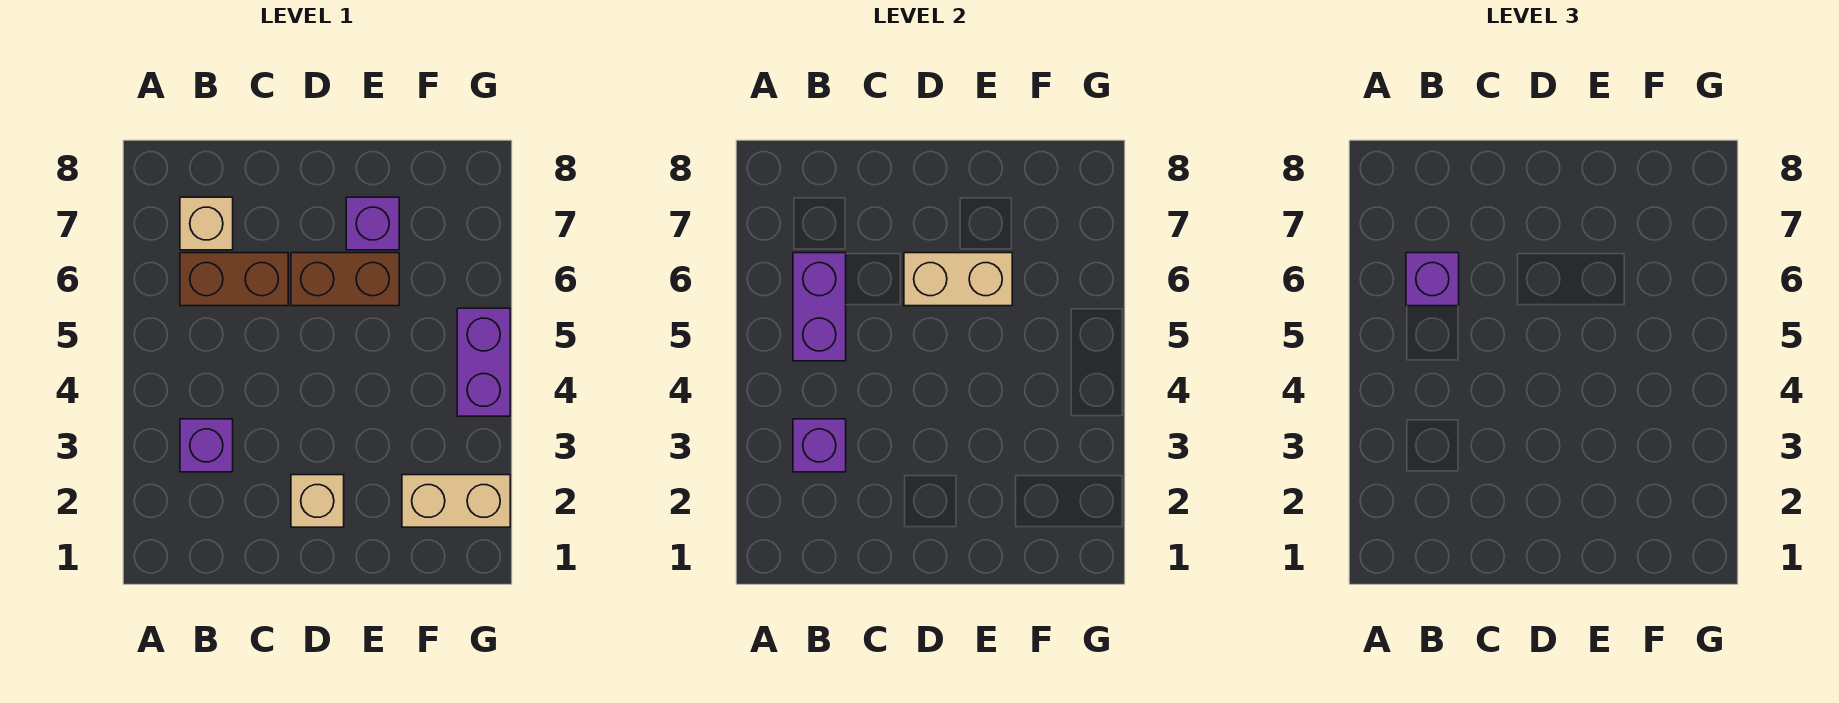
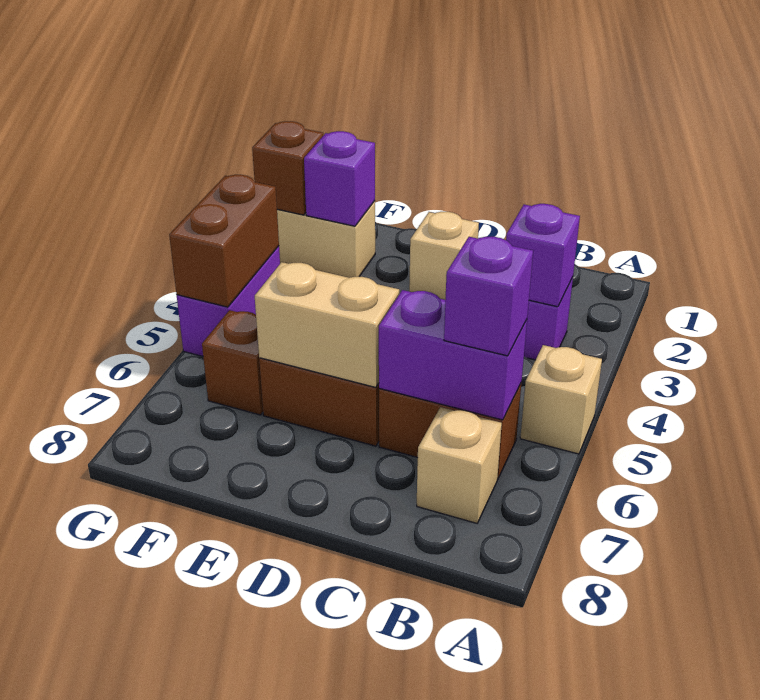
none -> tan brick A5 level 1
purple brick B5:B6 level 2 -> purple brick B6:C6 level 2
purple brick E7 level 1 -> purple brick F2 level 2
none -> brown brick F6 level 1
none -> brown brick G2 level 2
none -> brown brick G4:G5 level 2

